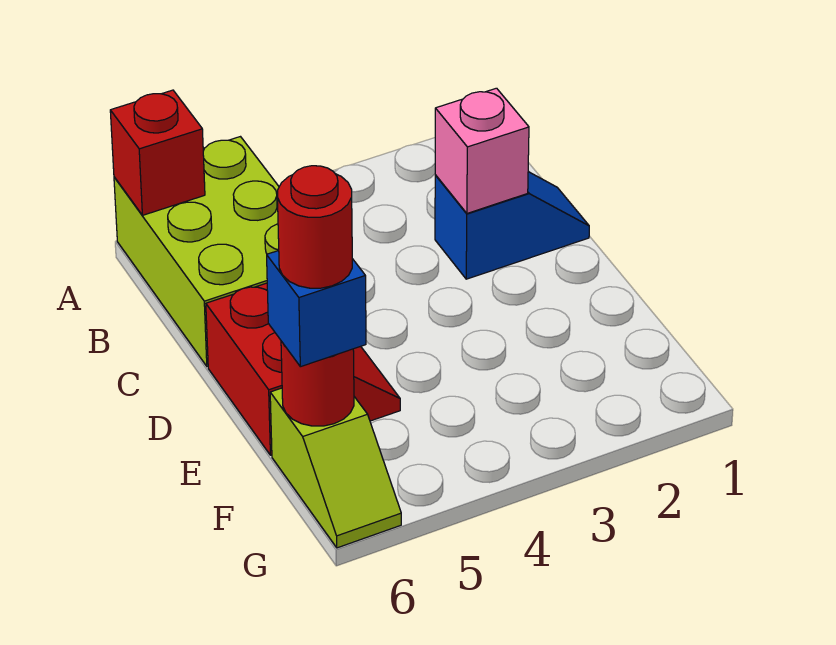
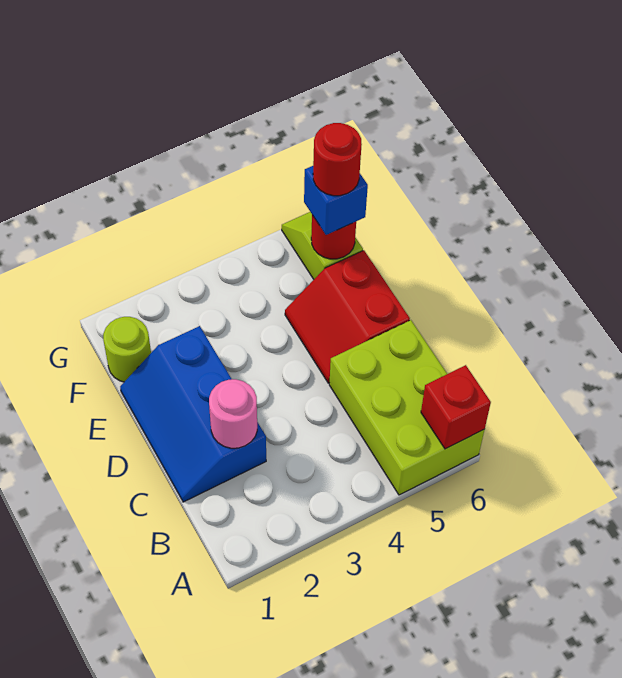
blue slope C1:C2 level 1 top 2 -> blue slope C1:E2 level 1 top 2
pink brick C2 level 2 -> pink round brick C2 level 2
none -> lime round brick F1 level 1

